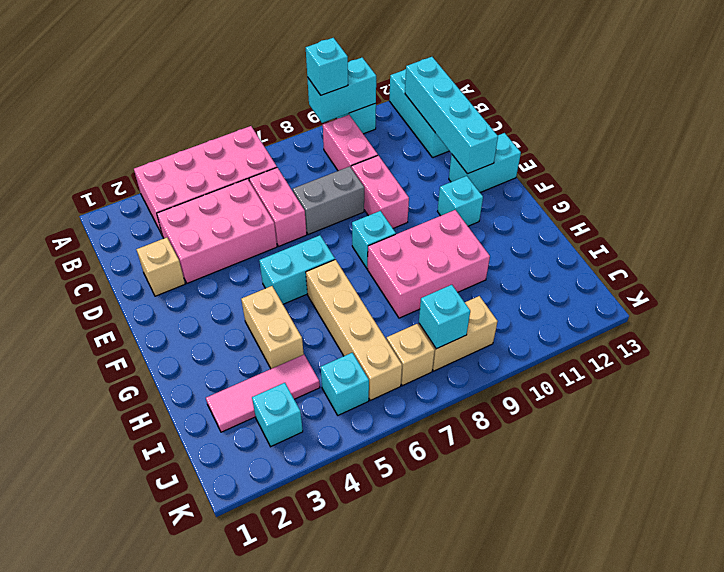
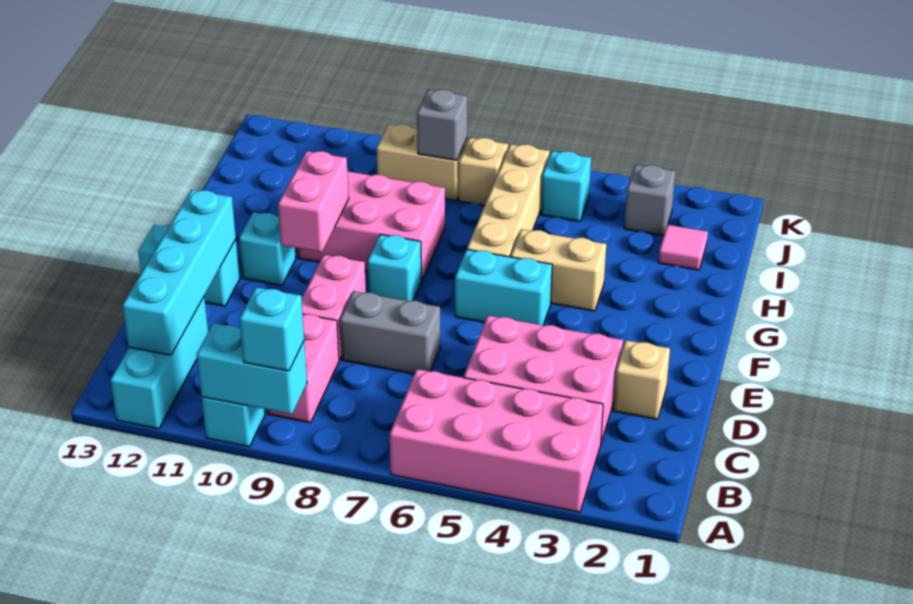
pink brick C6:D6 level 1 -> pink brick F10:G10 level 2
tan brick G4:H4 level 1 -> tan brick G4:G5 level 1
pink tile I2:I4 level 1 -> pink tile I2 level 1
cyan brick J3 level 1 -> grey brick J3 level 1
cyan brick J8 level 2 -> grey brick J8 level 2

